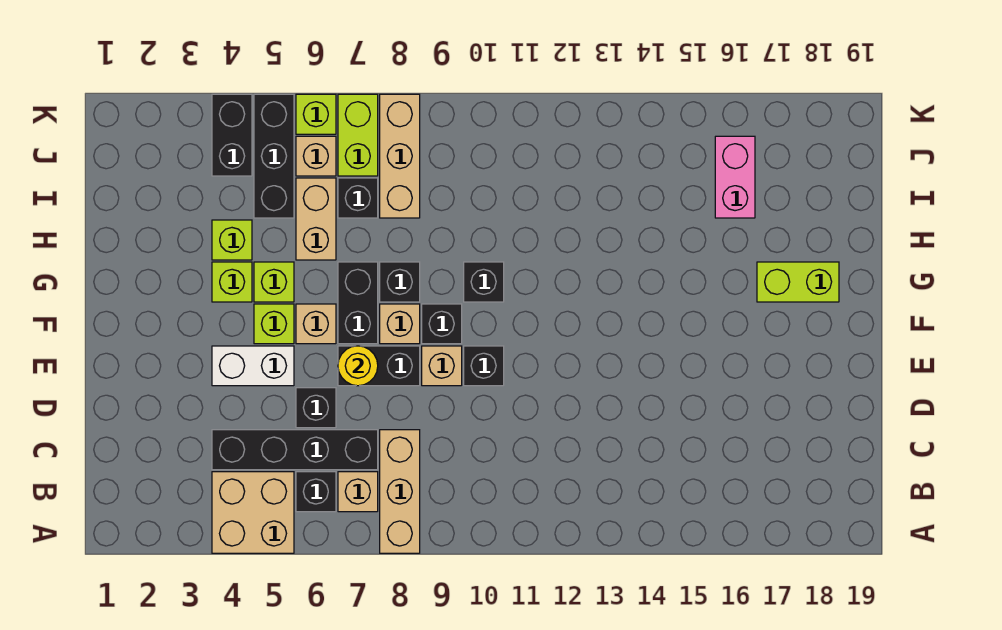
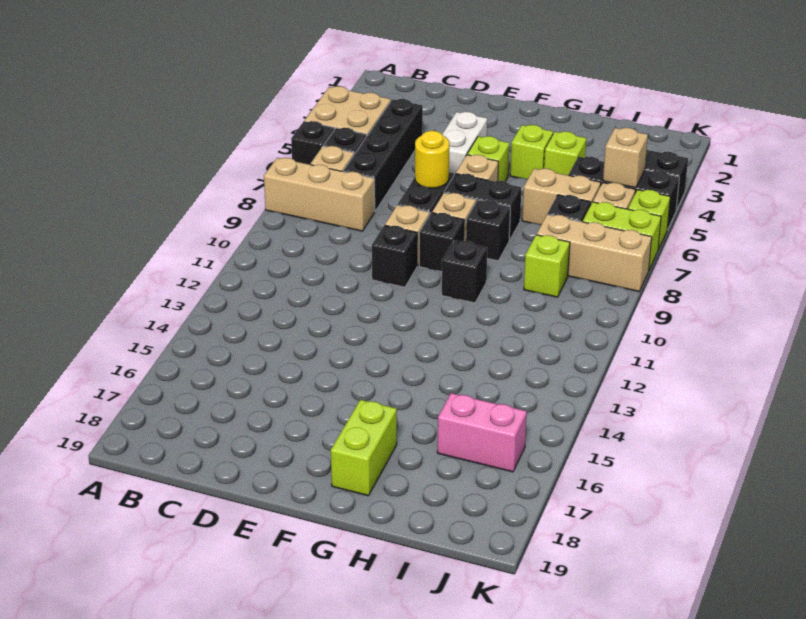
black brick D6 level 1 -> black brick A6 level 1
lime brick G5 level 1 -> lime brick I9 level 1
none -> tan brick J5 level 2

